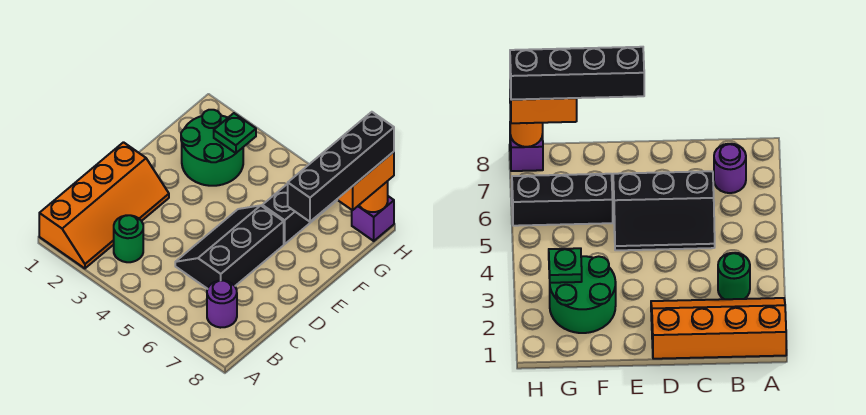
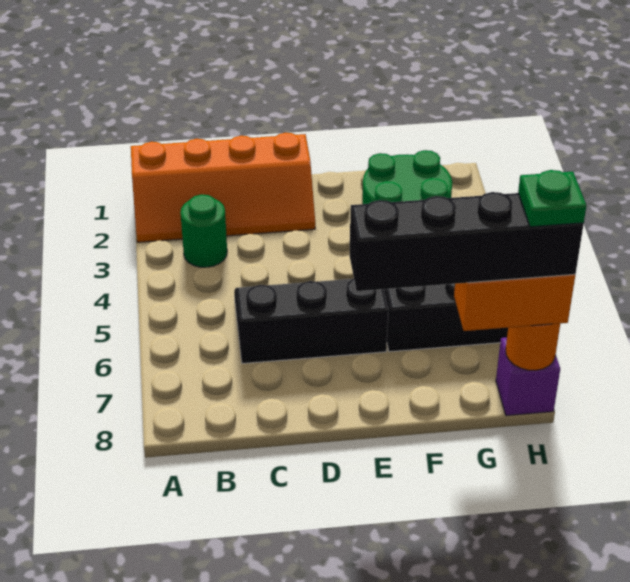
purple round brick B7 level 1 -> none
green plate G3 level 2 -> green plate H8 level 5

